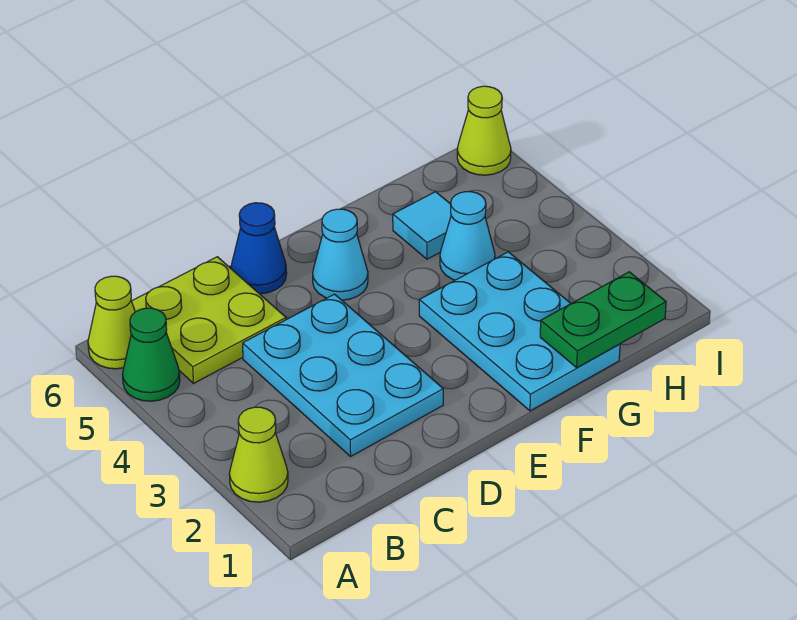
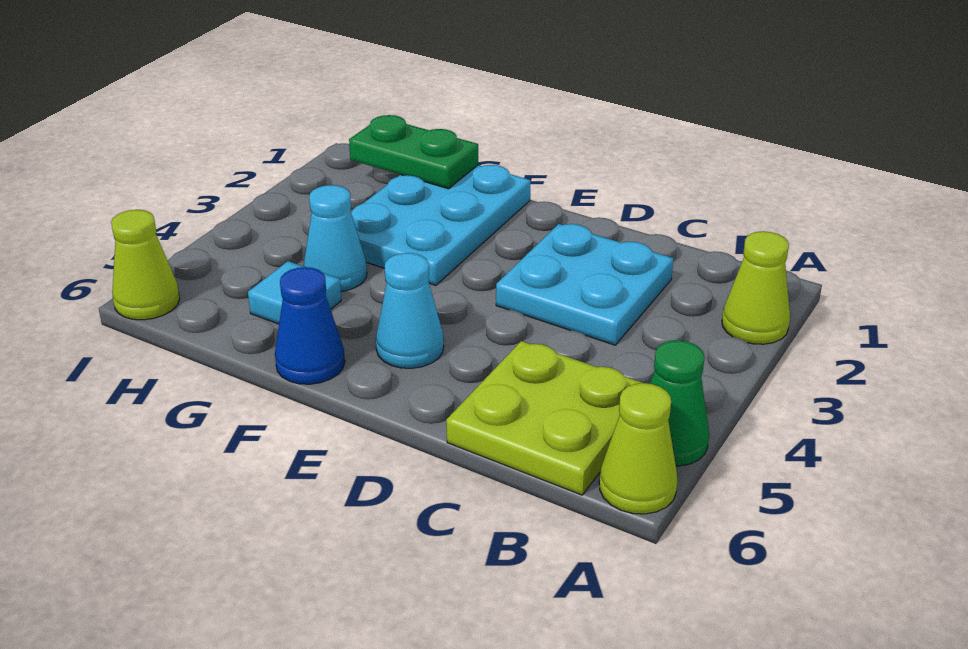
cyan plate C2:D4 level 1 -> cyan plate C2:D3 level 1
blue cone D6 level 1 -> blue cone F6 level 1

